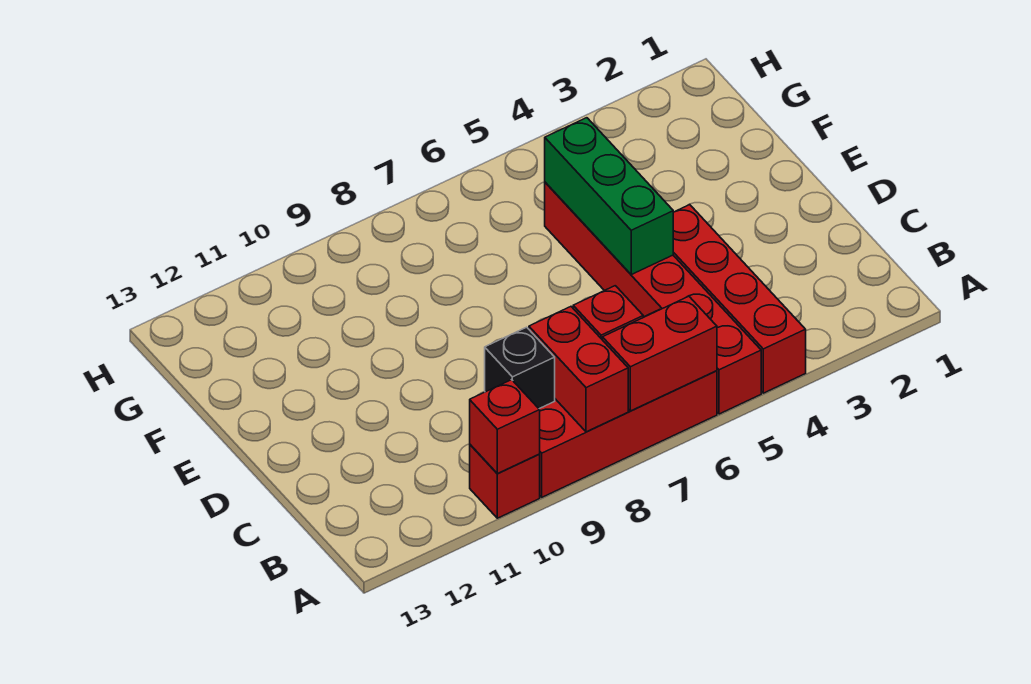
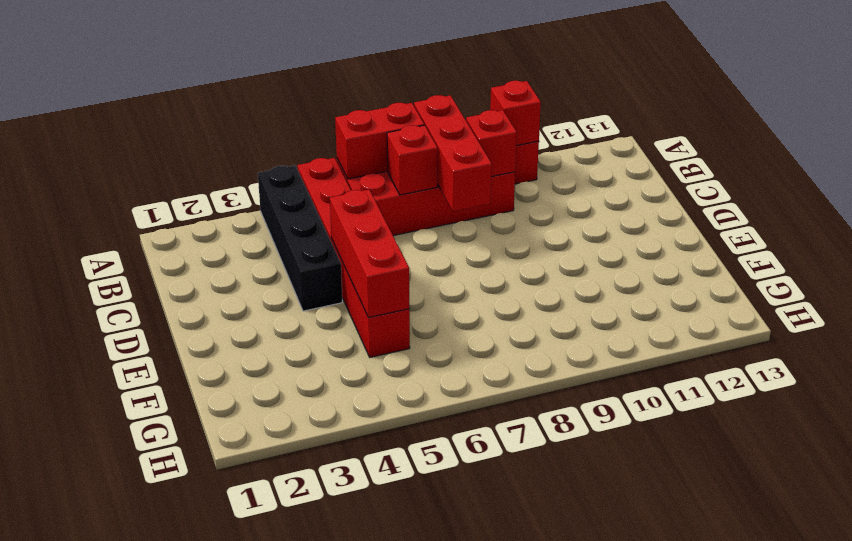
red brick A4:D4 level 1 -> black brick A4:D4 level 1
red brick A8:B8 level 2 -> red brick A8:C8 level 2
black brick B9 level 2 -> red brick B9 level 2
green brick D5:F5 level 2 -> red brick D5:F5 level 2

